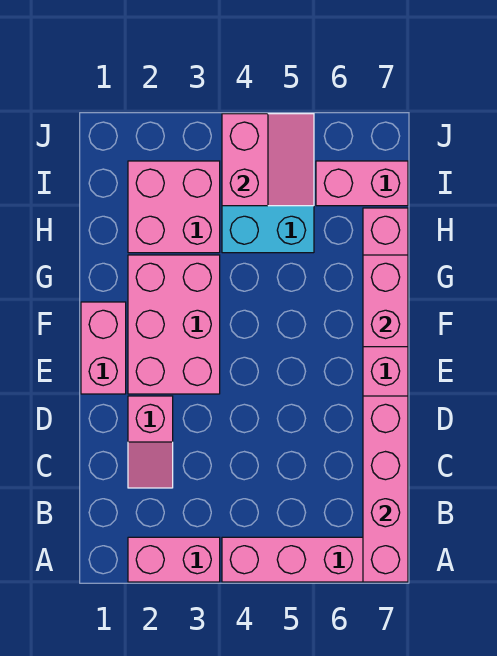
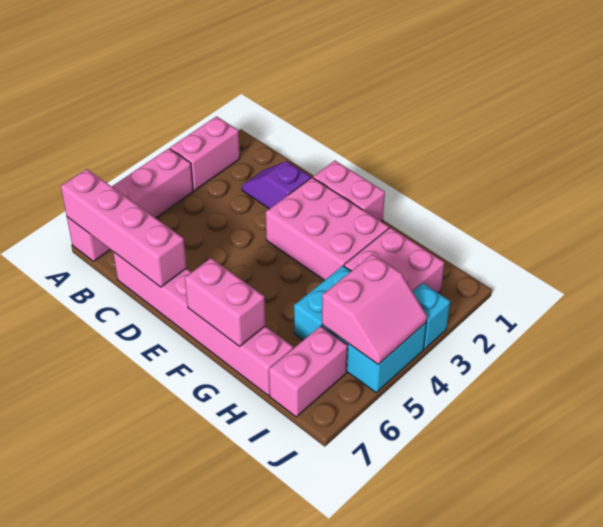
pink slope C2:D2 level 1 top D -> purple slope C2:D2 level 1 top D
pink slope I4:J5 level 2 top 4 -> pink slope I4:J5 level 2 top I
none -> cyan brick J3 level 1

